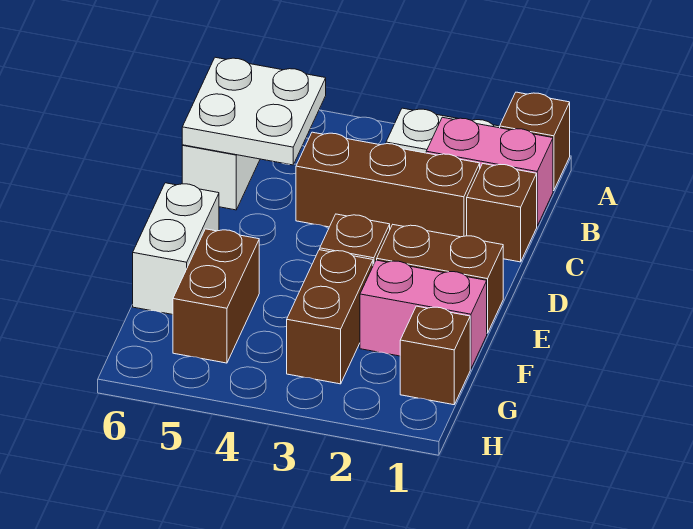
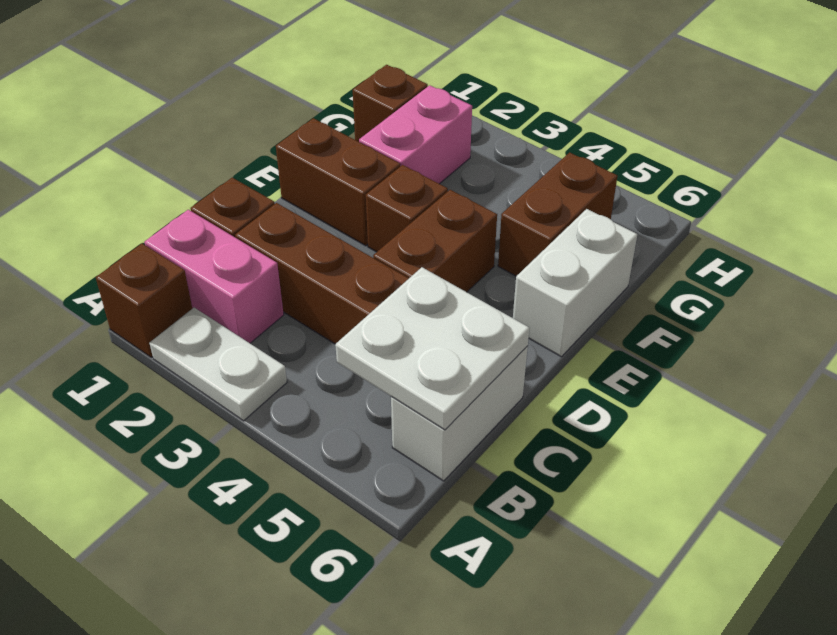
pink brick F1:F2 level 1 -> pink brick F2:G2 level 1
brown brick F3:G3 level 1 -> brown brick D4:E4 level 1

